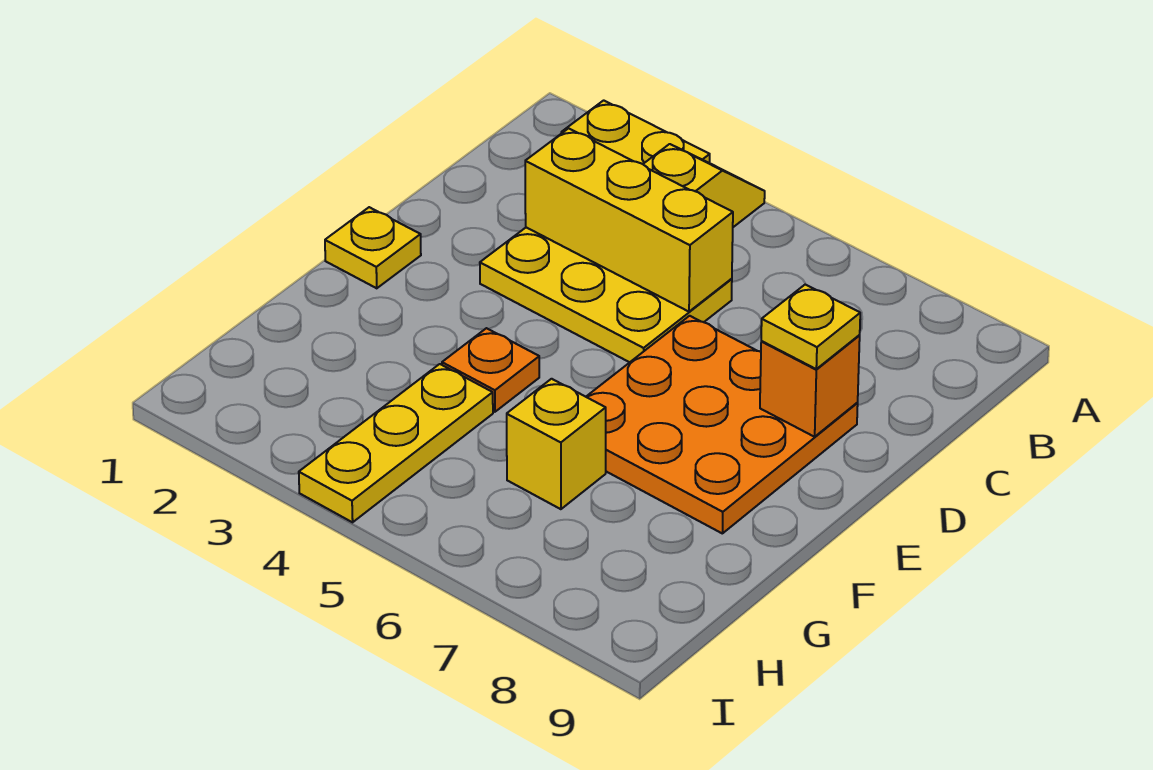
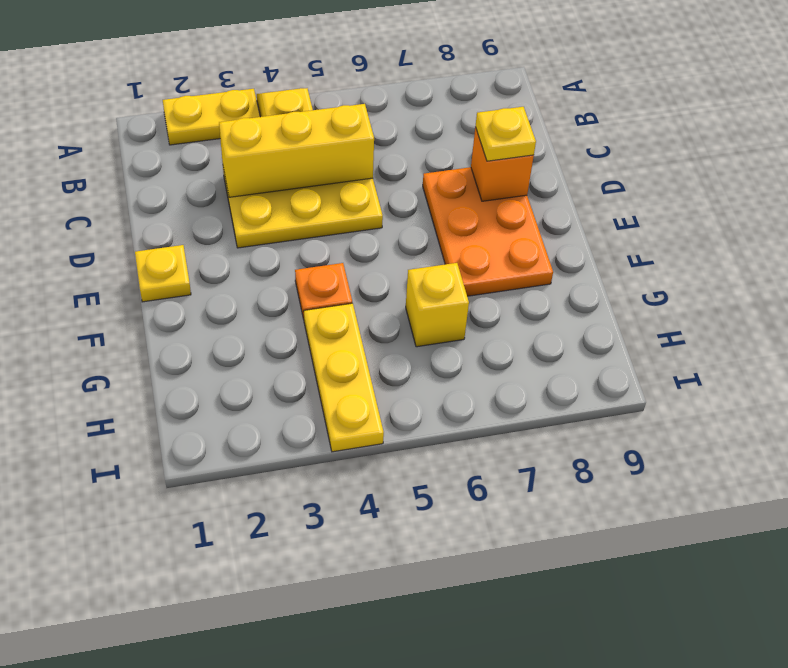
orange plate D6:F8 level 1 -> orange plate D7:F8 level 1

